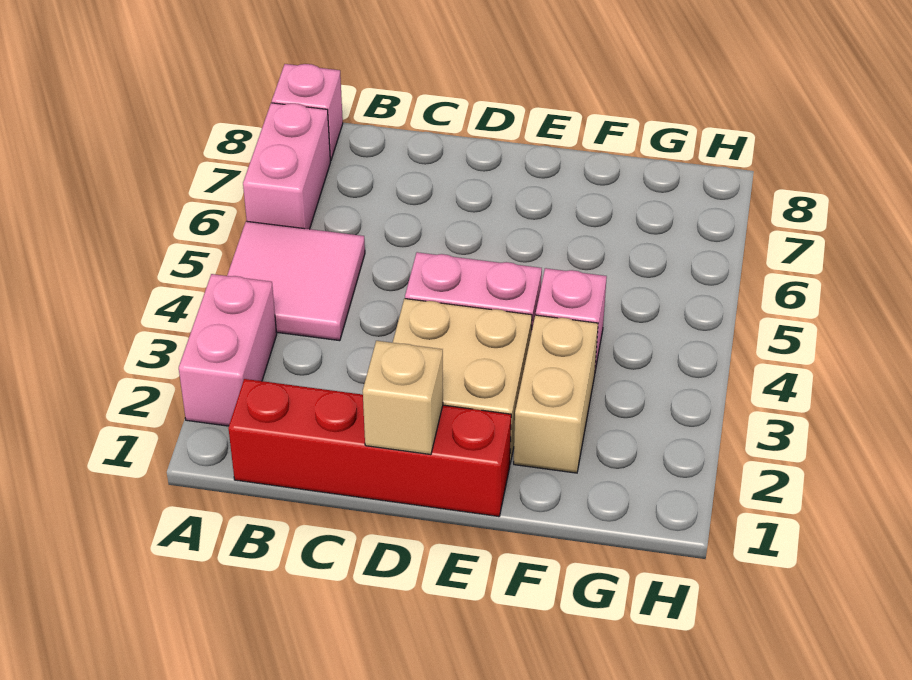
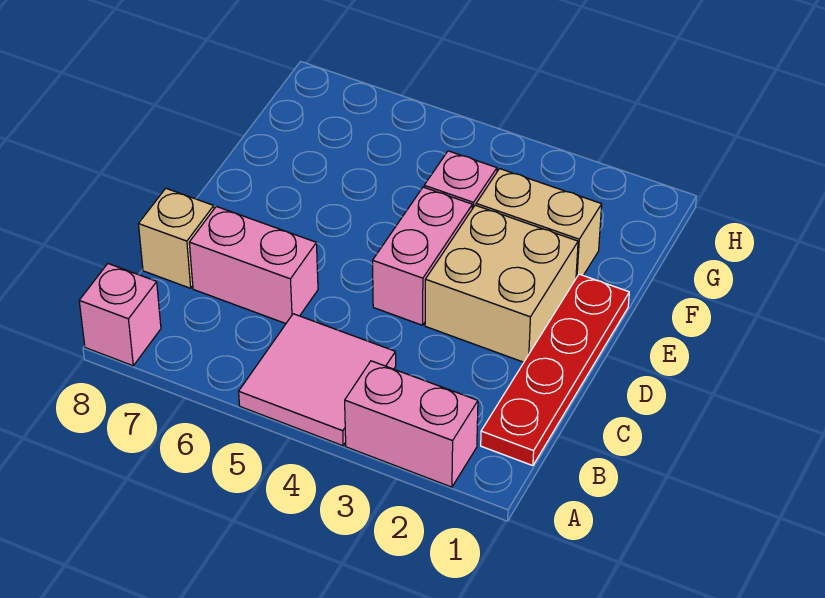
pink brick A6:A7 level 1 -> pink brick C6:C7 level 1
red brick B1:E1 level 1 -> red plate B1:E1 level 1
tan brick D1 level 2 -> tan brick C8 level 1

